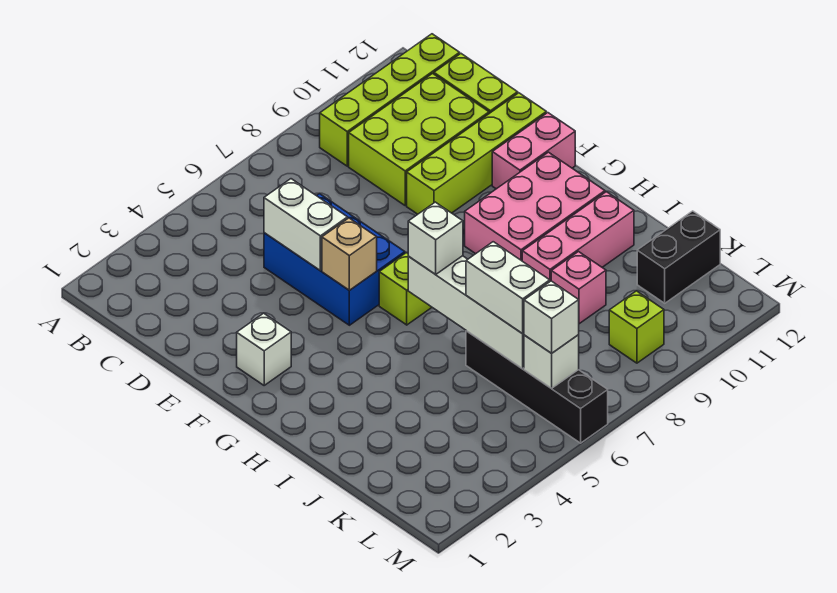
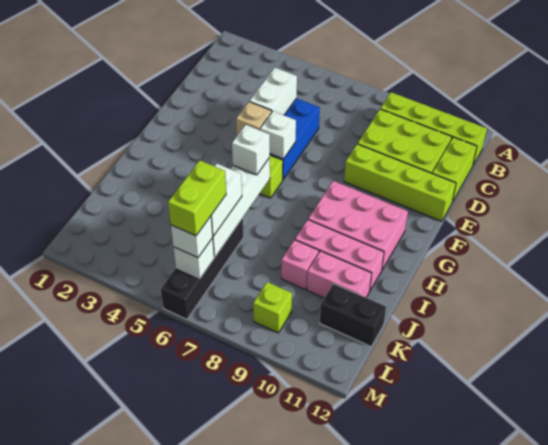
white brick F2 level 1 -> white brick F6 level 2
pink brick F11:F12 level 1 -> pink brick J10:J11 level 1
none -> lime brick K6:L6 level 4

